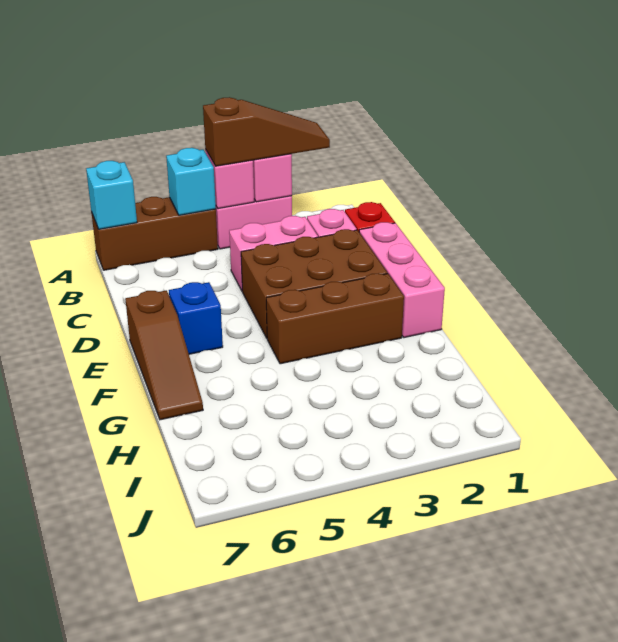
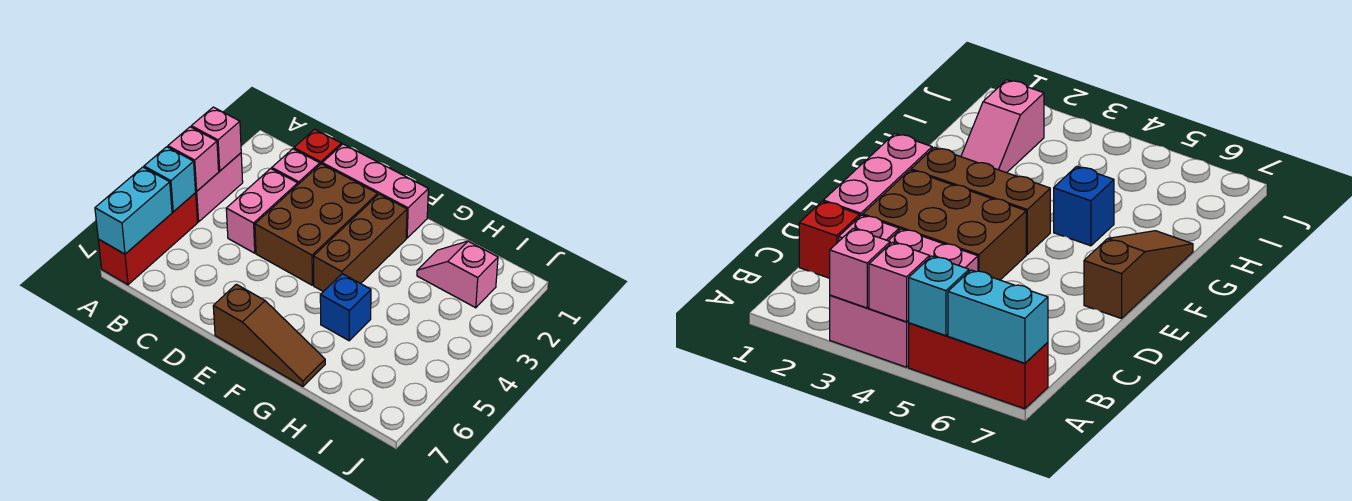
brown slope A2:A4 level 3 top 4 -> none
brown brick A5:A7 level 1 -> red brick A5:A7 level 1
cyan brick A7 level 2 -> cyan brick A6:A7 level 2
blue brick E6 level 1 -> blue brick G5 level 1
none -> pink slope H2:I2 level 1 top I

